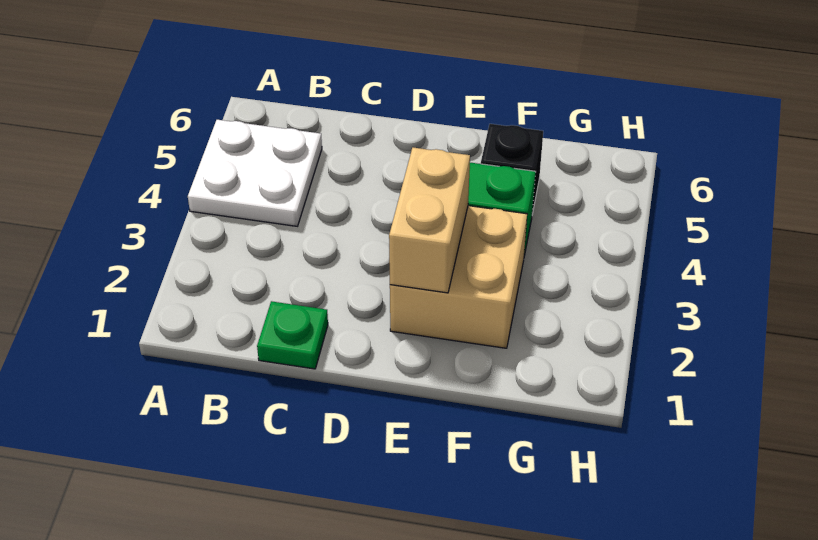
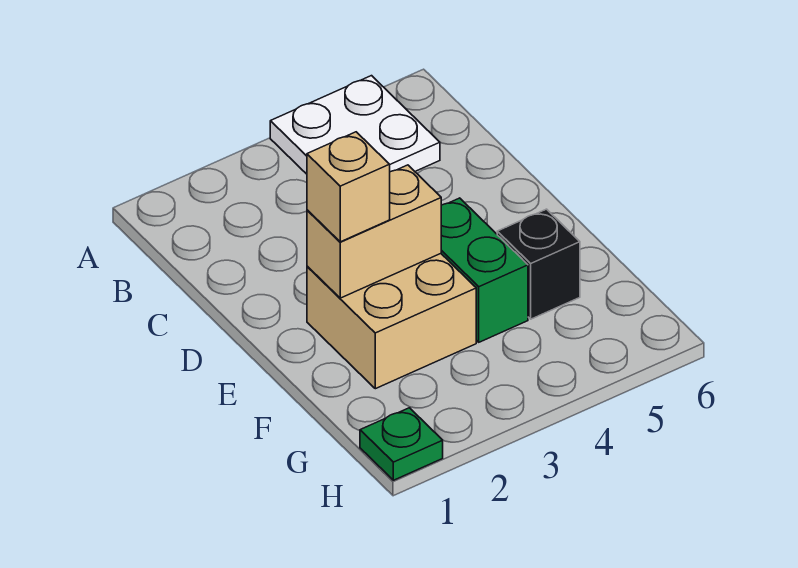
green plate C1 level 1 -> green plate H1 level 1
none -> tan brick E2 level 3

